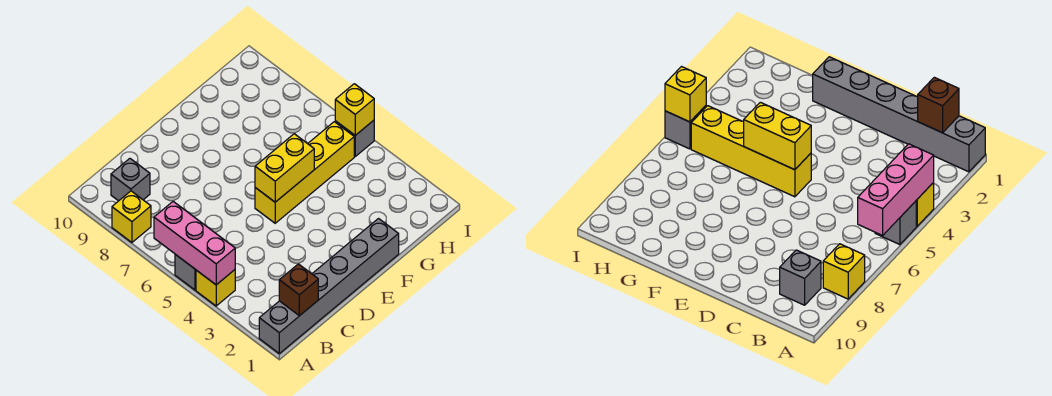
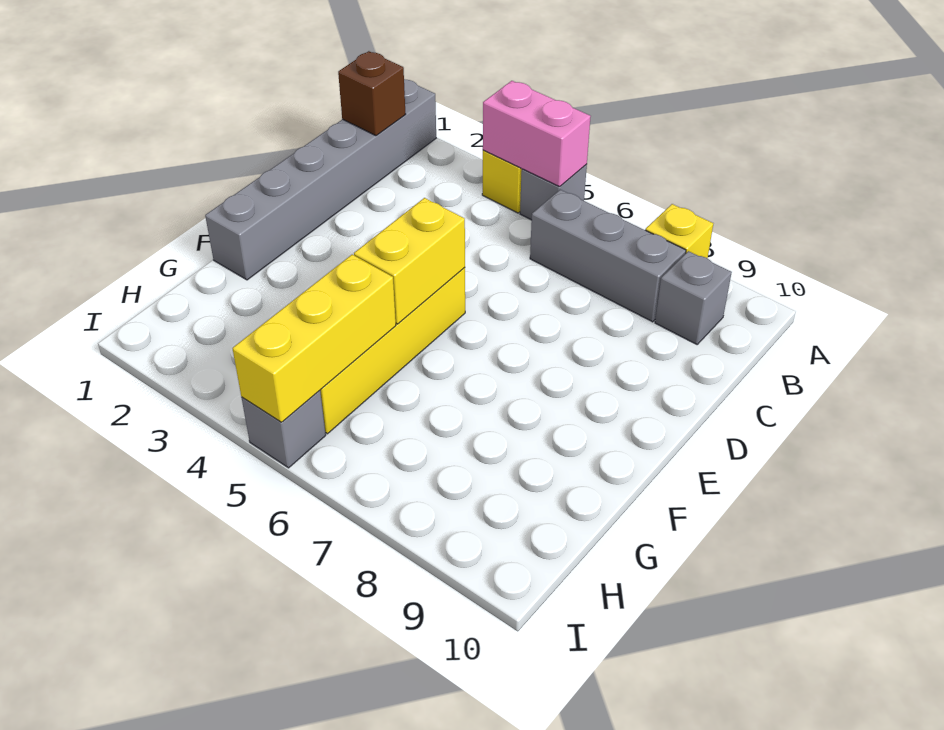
pink brick A4:A6 level 2 -> pink brick A4:A5 level 2
none -> grey brick B6:B8 level 1
yellow brick I5 level 2 -> yellow brick G5:I5 level 2

